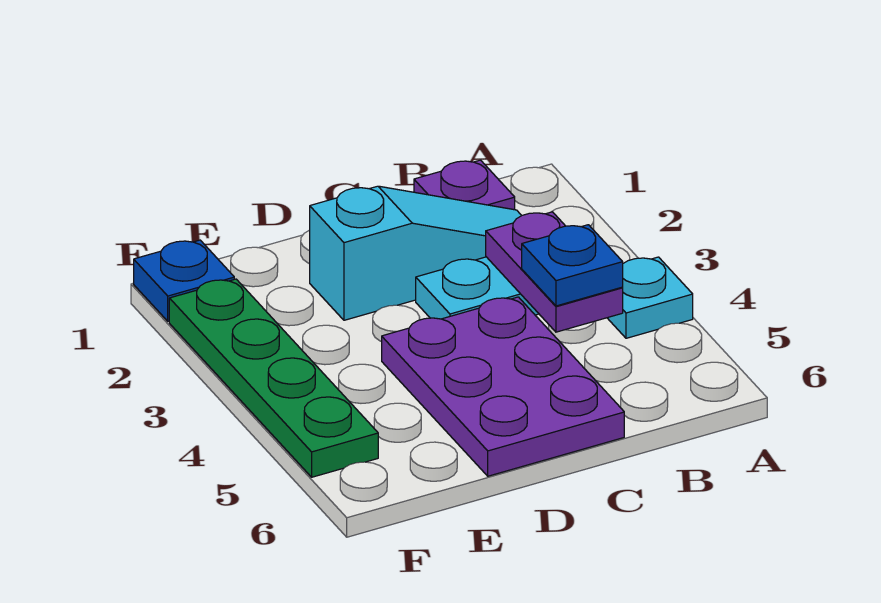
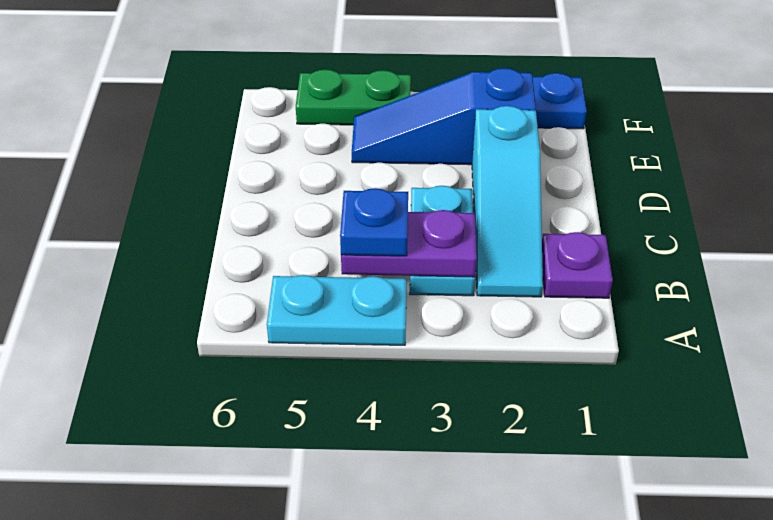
cyan plate A4 level 1 -> cyan plate A4:A5 level 1
purple plate C4:D6 level 1 -> none
none -> blue slope E2:E4 level 1 top 2
green plate F2:F5 level 1 -> green plate F4:F5 level 1

